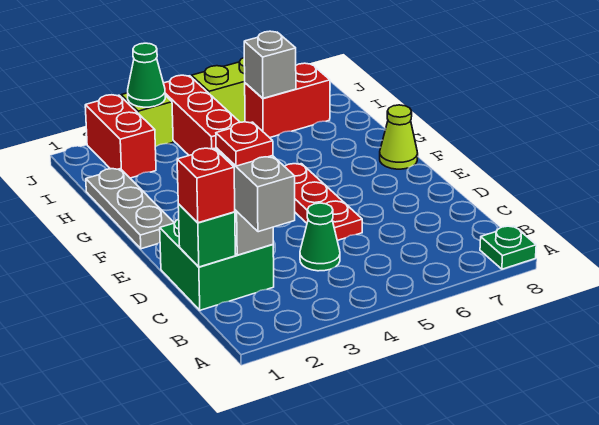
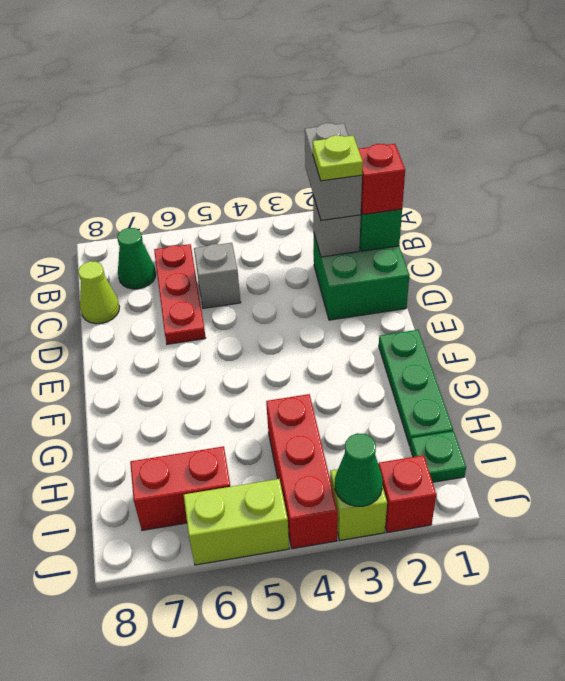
green plate A8 level 1 -> green plate I1 level 1
red plate C2 level 4 -> lime plate C2 level 4
green cone C4 level 1 -> green cone B7 level 1
red plate D5:F5 level 1 -> red plate B6:D6 level 1
grey plate F1:H1 level 1 -> green plate F1:H1 level 1
lime cone F8 level 1 -> lime cone C8 level 1
red brick I2:J2 level 1 -> red brick J2 level 1
grey brick I6 level 2 -> grey brick C5 level 1

